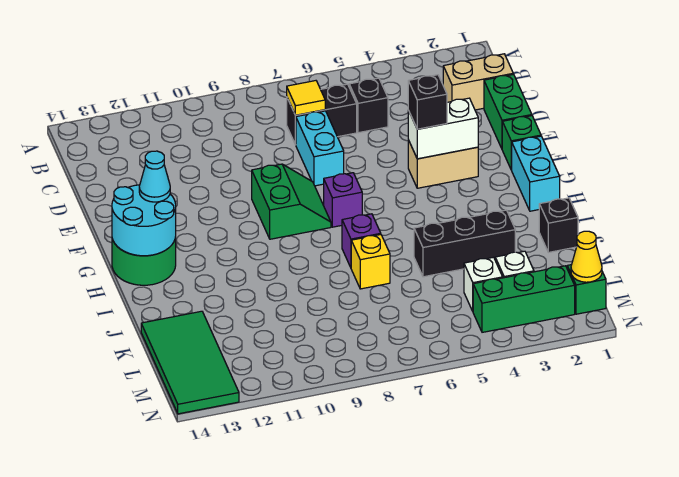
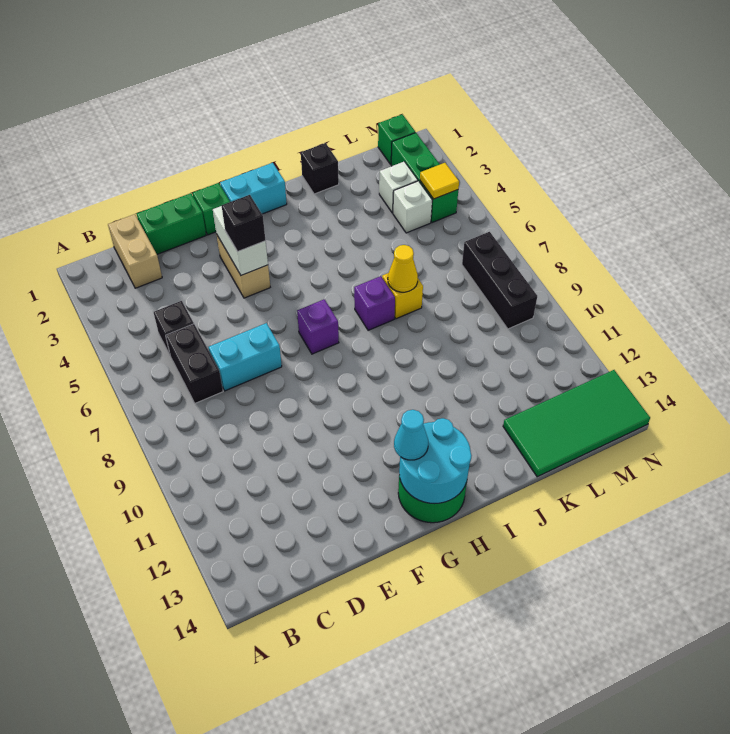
yellow tile C7 level 2 -> yellow tile M4 level 2
green slope F8:G9 level 1 top 9 -> none
black brick J3:J5 level 1 -> black brick M7:M9 level 1
yellow cone M1 level 2 -> yellow cone J7 level 2

